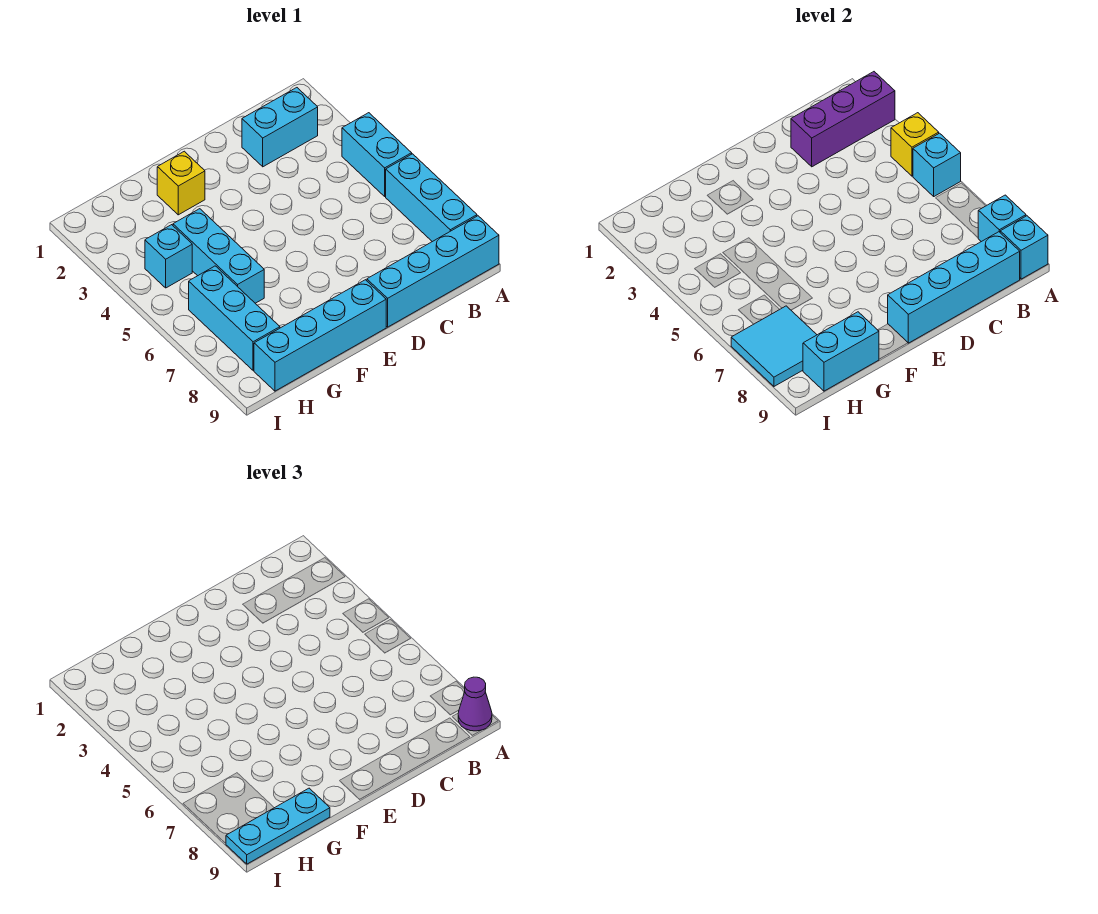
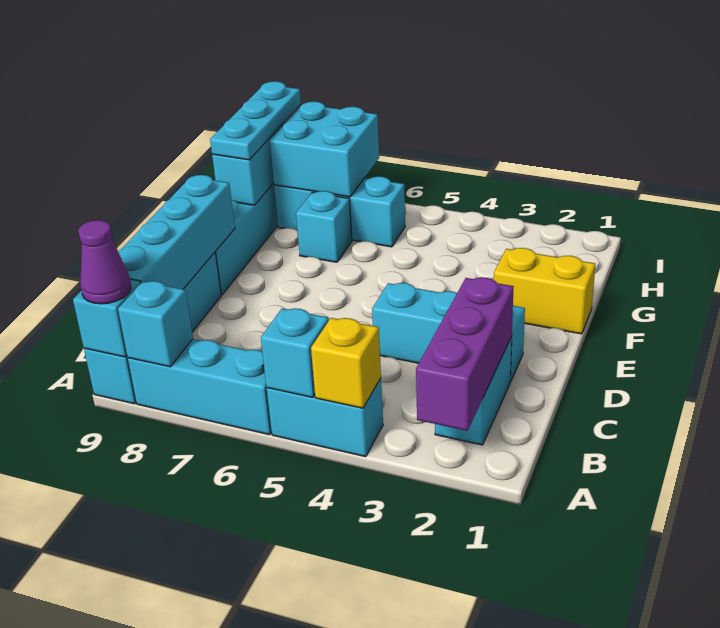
yellow brick F2 level 1 -> yellow brick F1:F2 level 1
cyan brick G4:G6 level 1 -> cyan brick D2:D4 level 1
cyan brick H4 level 1 -> cyan brick G7 level 1
cyan tile H7:I8 level 2 -> cyan brick H7:I8 level 2

